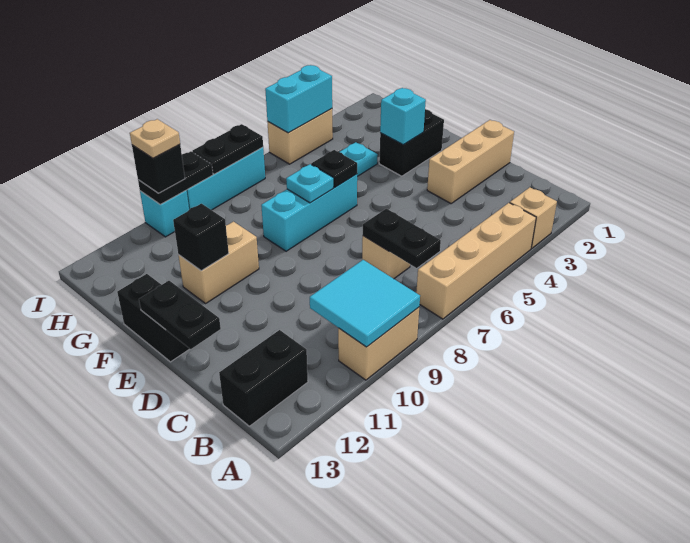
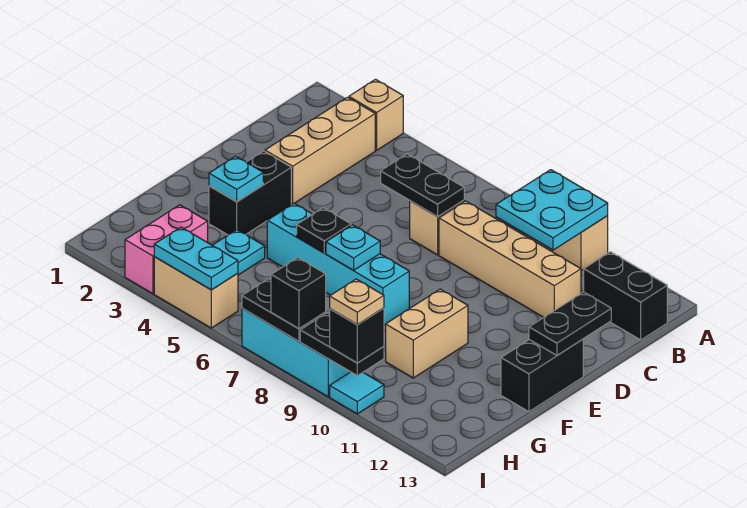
tan brick A4:A7 level 1 -> tan brick C8:C11 level 1
cyan tile A9:B10 level 2 -> cyan plate A9:B10 level 2
black plate B7:C7 level 2 -> black plate C6:C7 level 2
tan brick D1:D3 level 1 -> tan brick B3:D3 level 1
black brick F2:F3 level 1 -> black brick E3:F3 level 1
cyan brick F3 level 2 -> cyan plate F3 level 2
cyan brick F6:F8 level 1 -> cyan brick F5:F8 level 1
tan brick F10:F11 level 1 -> tan brick F10:G10 level 1
black brick F11 level 2 -> black brick I8 level 3
none -> pink brick H3:I3 level 1
cyan brick I4:I5 level 2 -> cyan plate I4:I5 level 2
cyan brick I10 level 1 -> cyan tile I10 level 1

